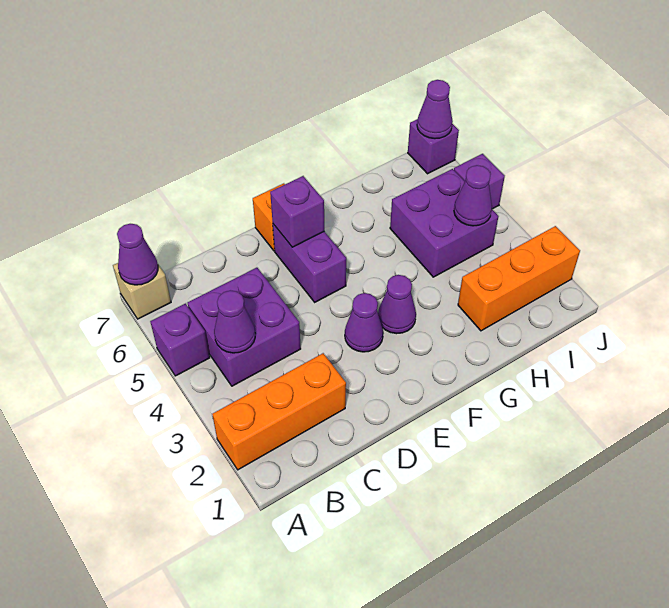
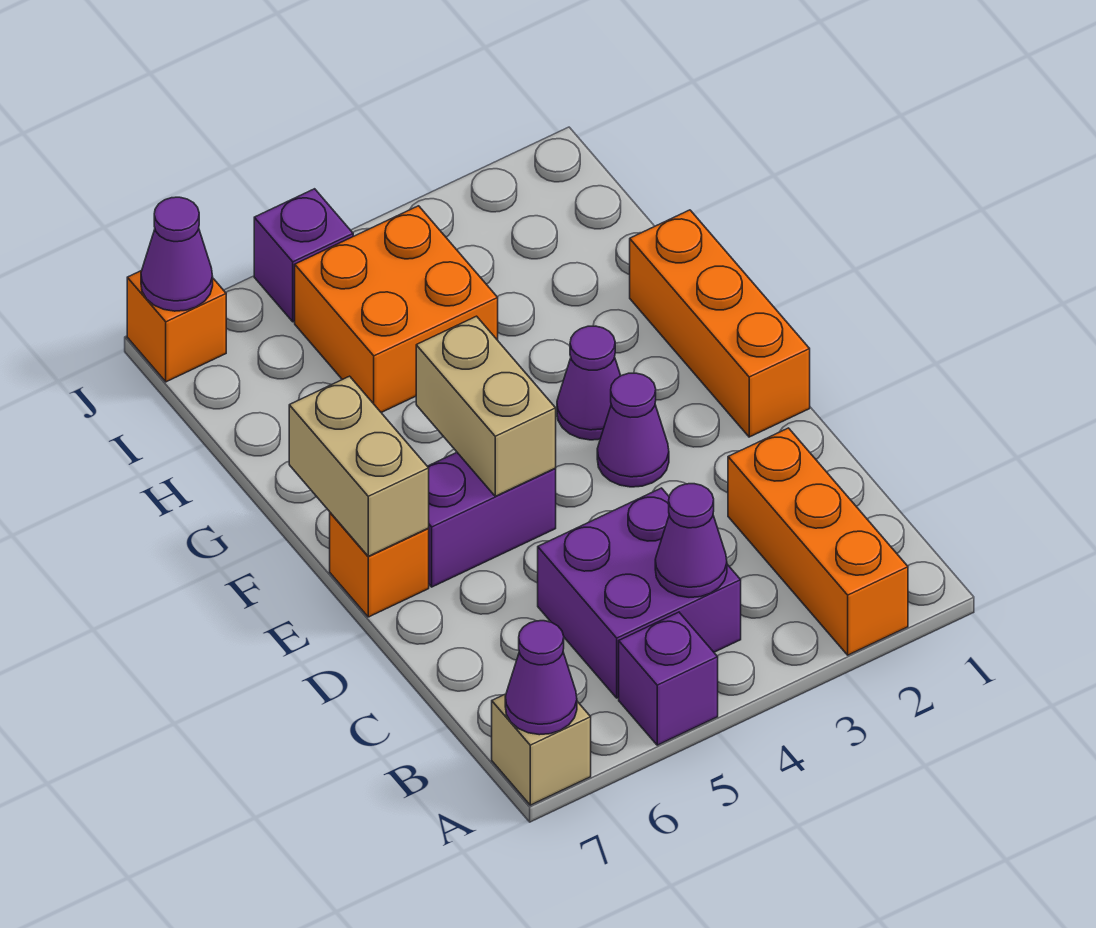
none -> tan brick E5:F5 level 2
purple brick E6 level 2 -> none
none -> tan brick E7:F7 level 2
orange brick H2:J2 level 1 -> orange brick E1:G1 level 1
purple brick H4:I5 level 1 -> orange brick H4:I5 level 1
purple cone I4 level 2 -> none
purple brick J7 level 1 -> orange brick J7 level 1

